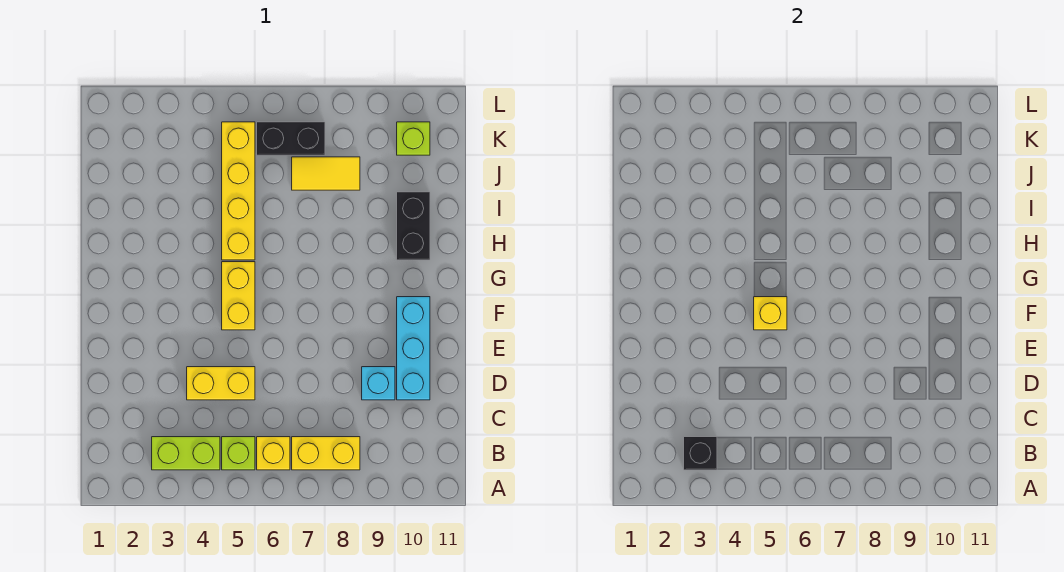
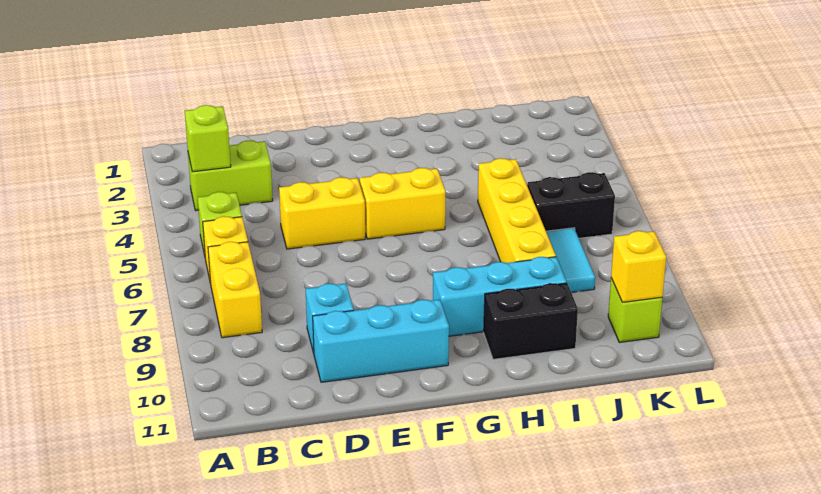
lime brick B3:B4 level 1 -> lime brick B3:C3 level 1
black brick B3 level 2 -> lime brick B3 level 2
yellow brick D4:D5 level 1 -> yellow brick D5:E5 level 1
yellow brick F5 level 2 -> yellow brick K10 level 2
none -> cyan brick G9:I9 level 1
yellow brick H5:K5 level 1 -> yellow brick I5:I8 level 1
yellow tile J7:J8 level 1 -> cyan tile J7:J8 level 1
black brick K6:K7 level 1 -> black brick J6:K6 level 1

